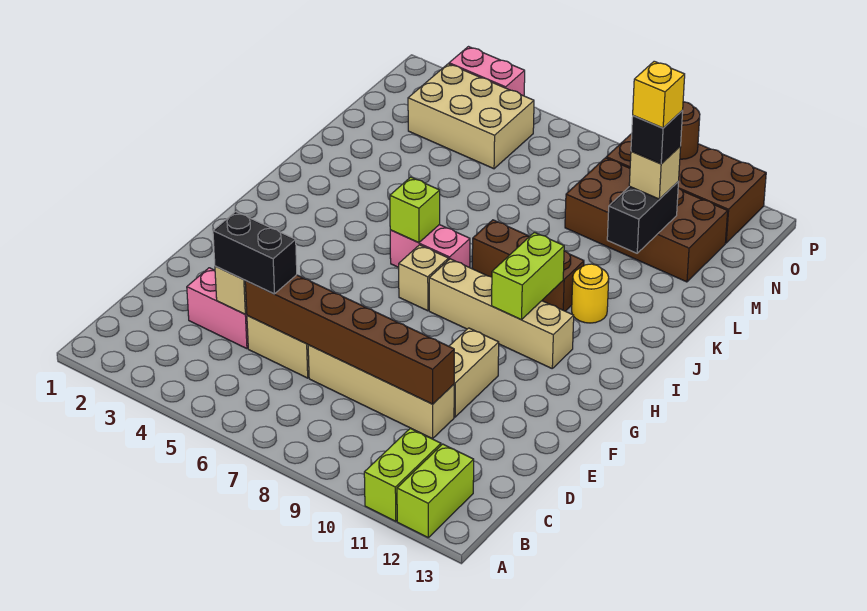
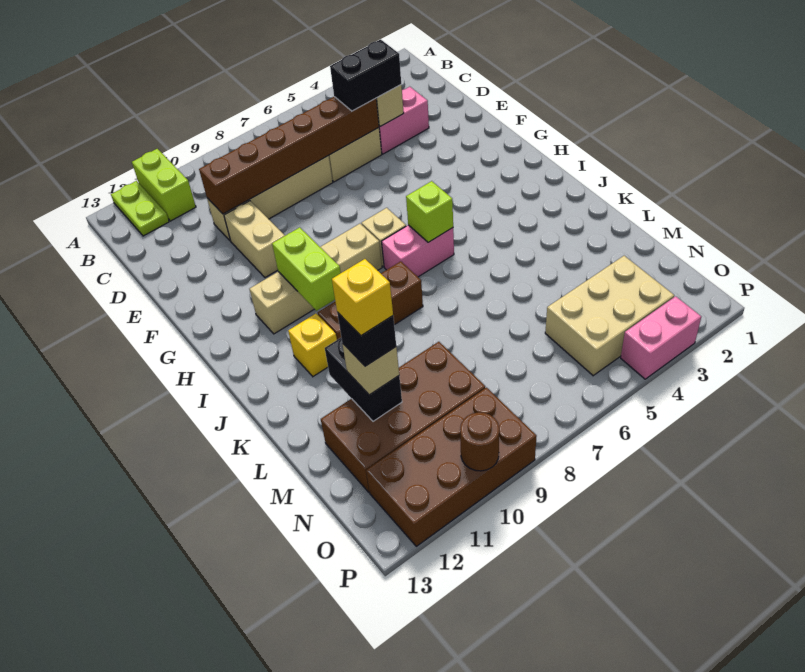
lime brick A12:B12 level 1 -> lime plate A12:B12 level 1
yellow round brick J11 level 1 -> yellow brick J11 level 1

